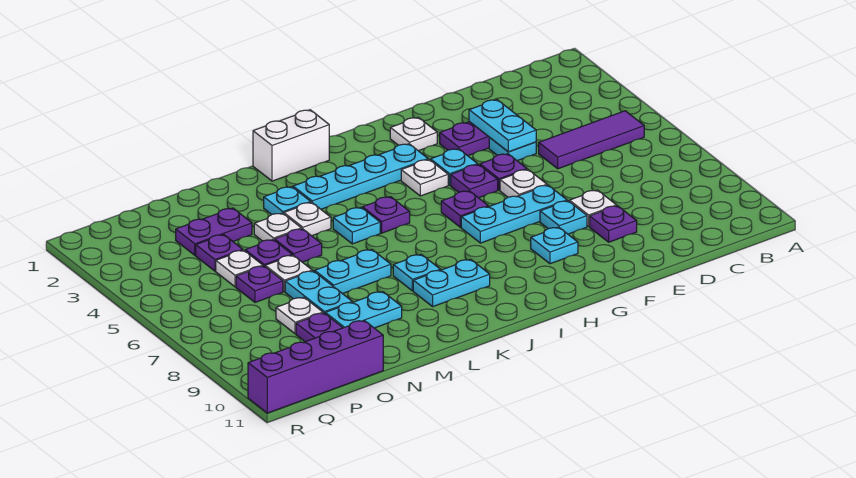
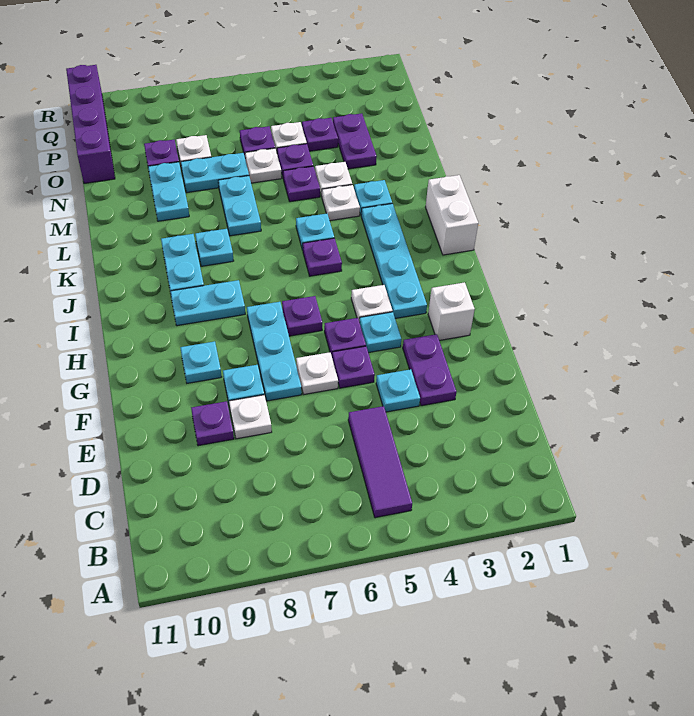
cyan plate E3:E4 level 2 -> cyan plate I8:I9 level 1
white plate G2 level 1 -> white brick G2 level 1

